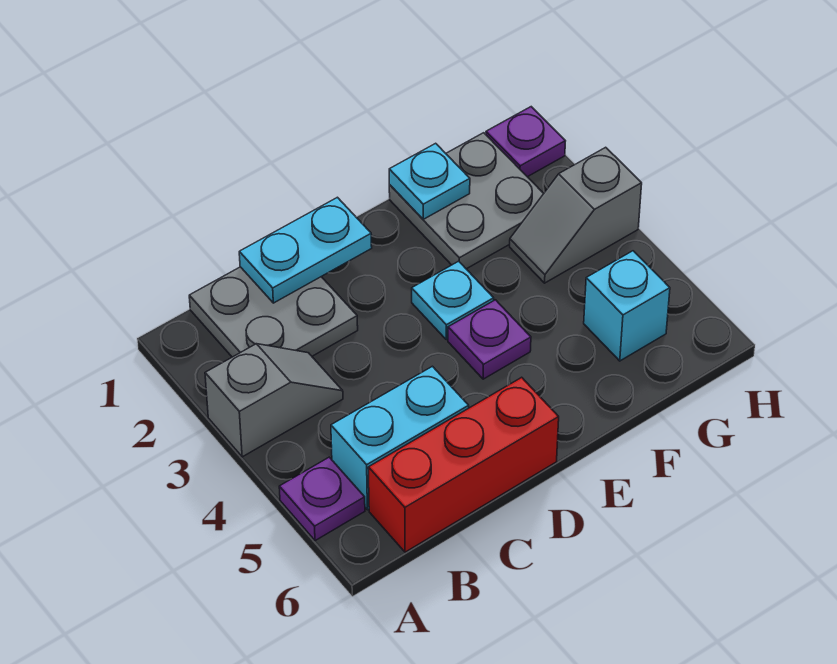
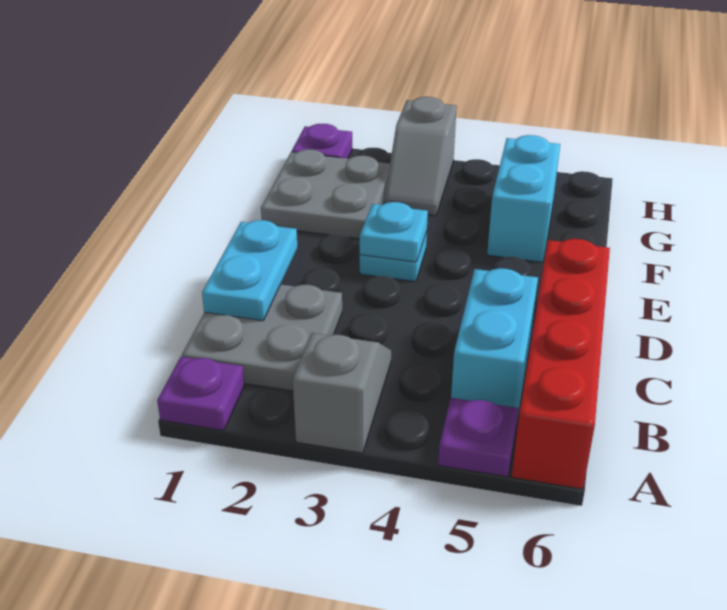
red brick B6:D6 level 1 -> red brick A6:D6 level 1
purple plate E4 level 1 -> purple plate A1 level 1
cyan plate F1 level 2 -> cyan plate E3 level 2
cyan brick G5 level 1 -> cyan brick F5:G5 level 1

